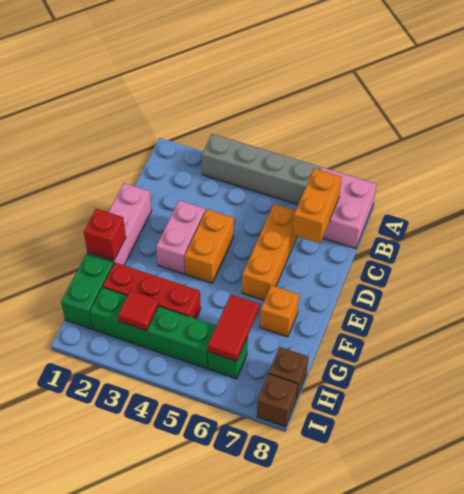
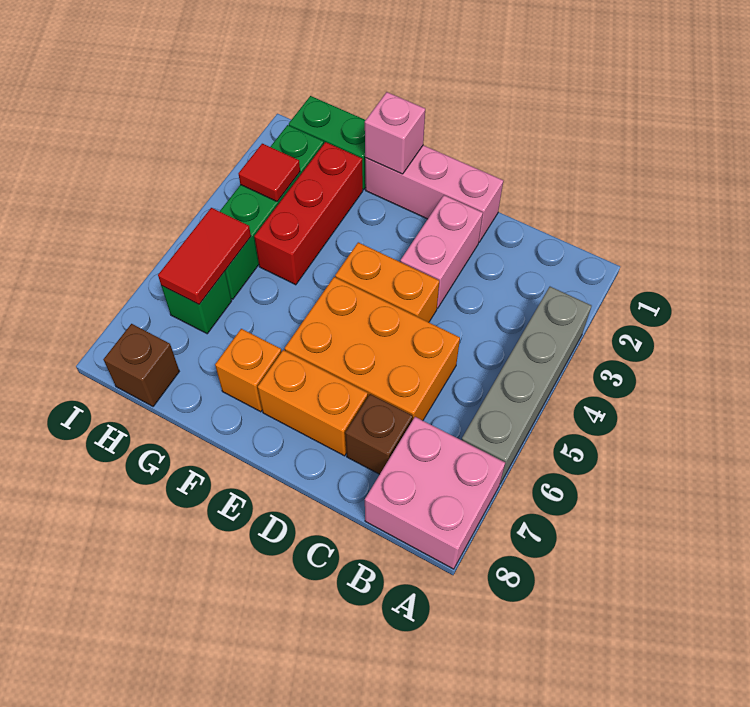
orange brick B7:C7 level 2 -> orange brick D7:E7 level 1
orange brick C6:E6 level 1 -> orange brick C5:E6 level 1
pink brick D3:E3 level 1 -> pink brick D2:D3 level 1
red brick F1 level 2 -> pink brick F1 level 2
red tile G6:H6 level 2 -> red tile H5:H6 level 2
brown brick I8 level 1 -> brown brick C7 level 1

